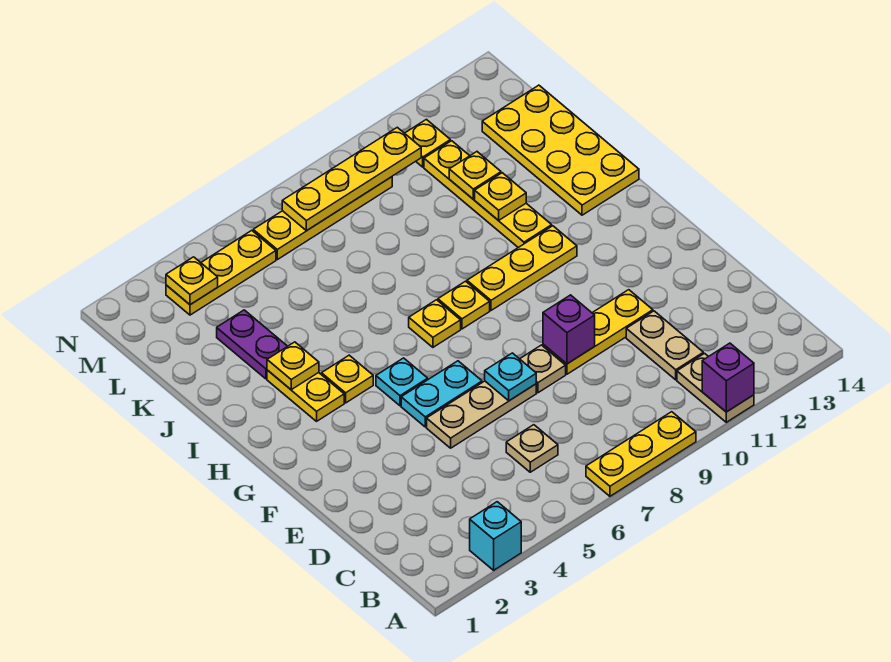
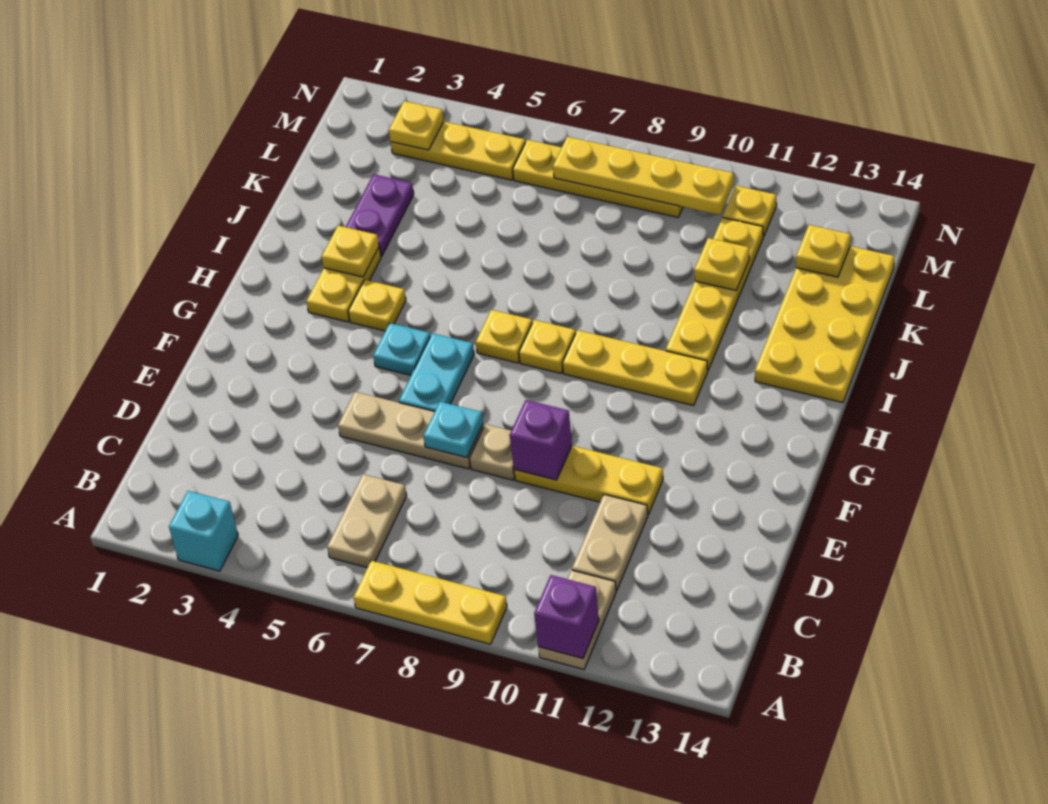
tan plate C6 level 1 -> tan plate B6:C6 level 1
cyan plate F5:F6 level 1 -> cyan plate F6:G6 level 1
yellow plate J11 level 2 -> yellow plate L13 level 2

